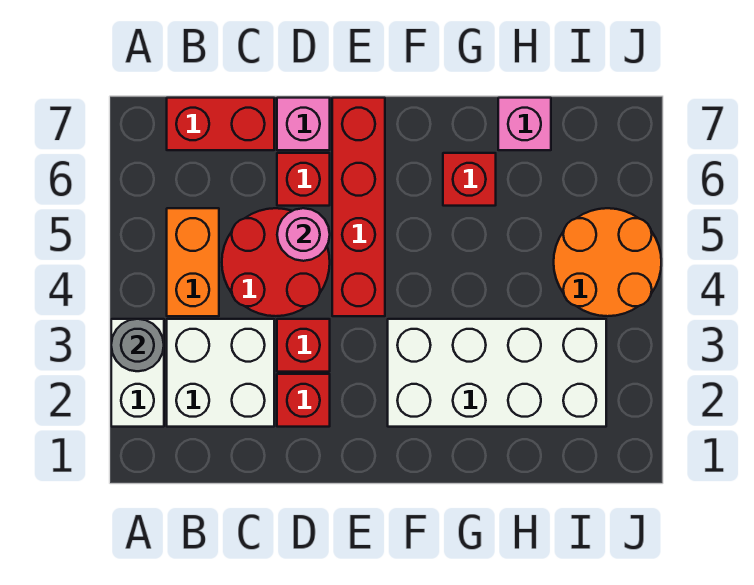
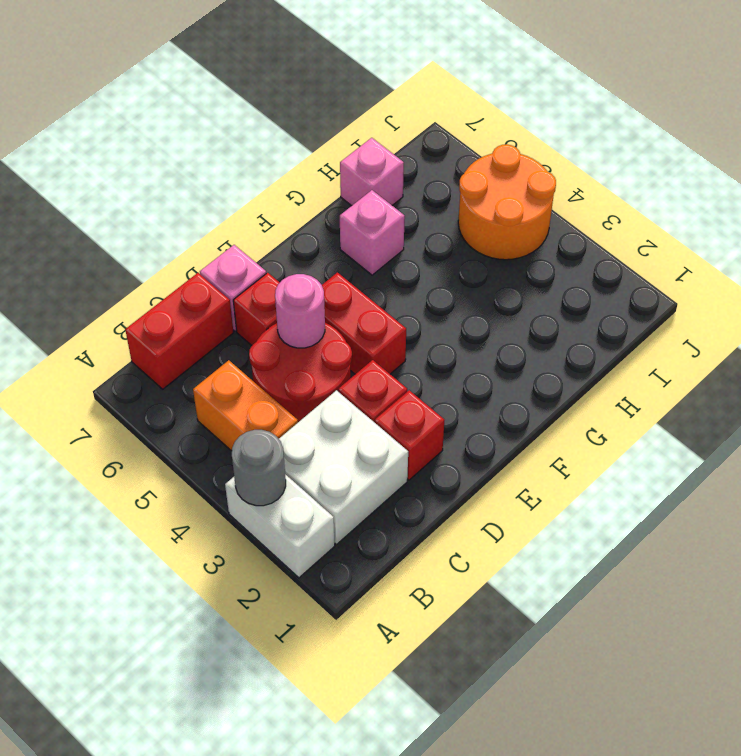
red brick E4:E7 level 1 -> red brick E4:E5 level 1
white brick F2:I3 level 1 -> none
red brick G6 level 1 -> pink brick G6 level 1

